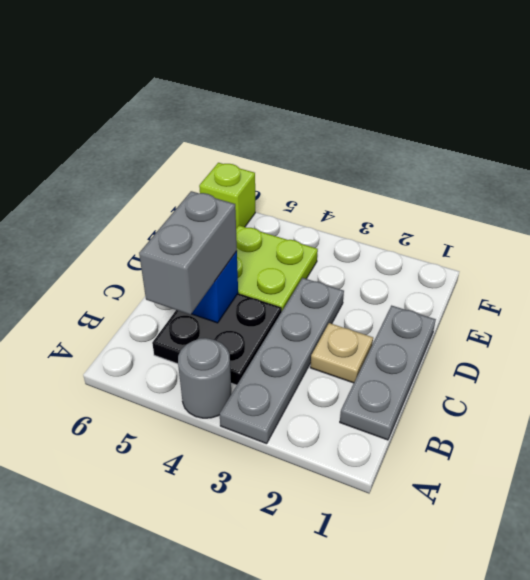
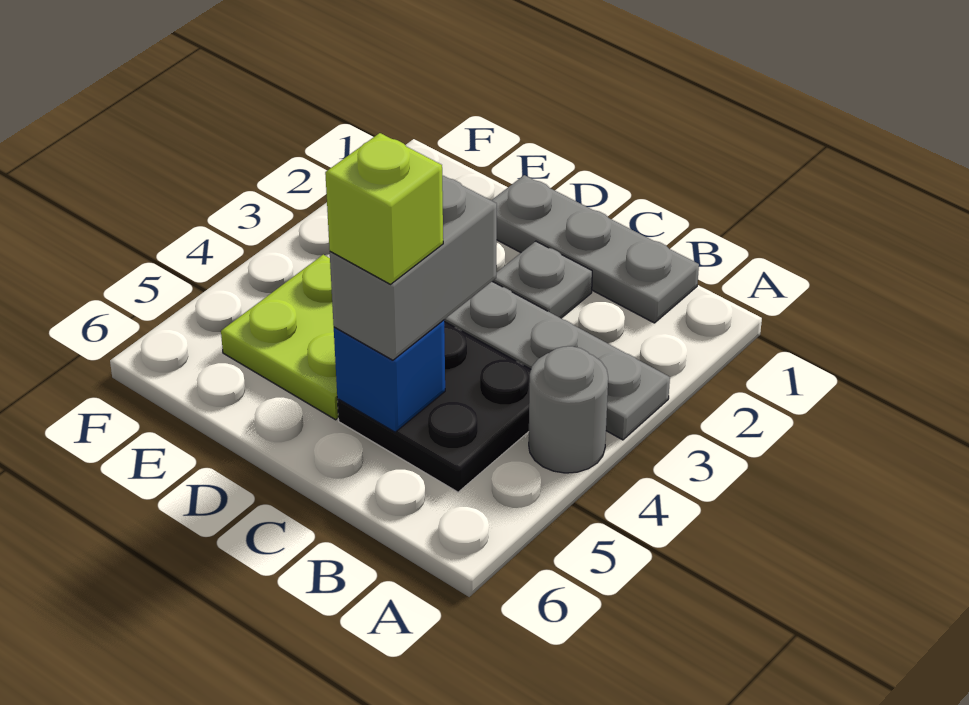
grey brick B5:C5 level 3 -> grey brick C4:C5 level 3
tan plate C2 level 1 -> grey plate C2 level 1
lime brick F6 level 1 -> lime brick C5 level 4

